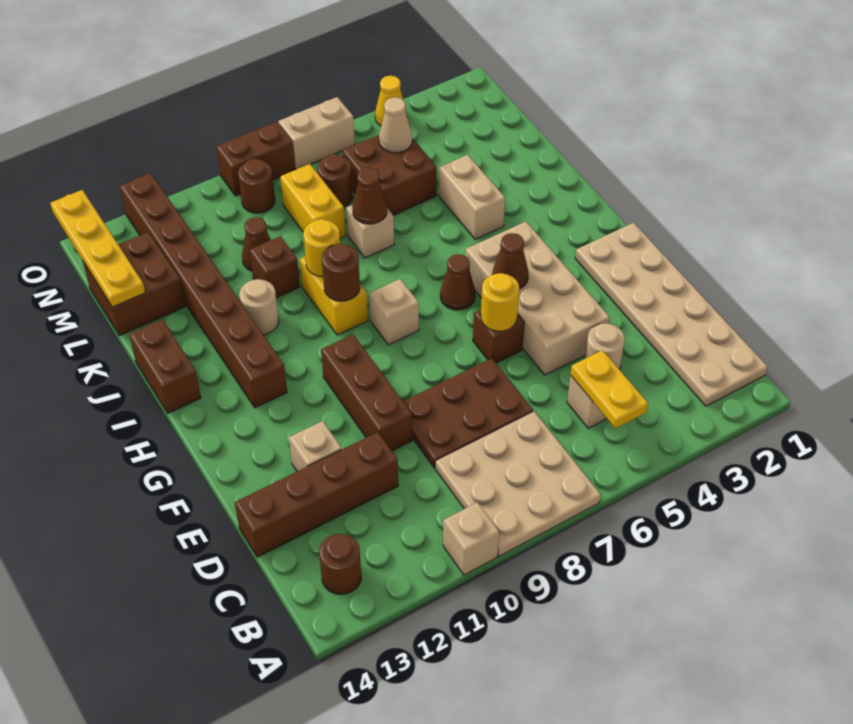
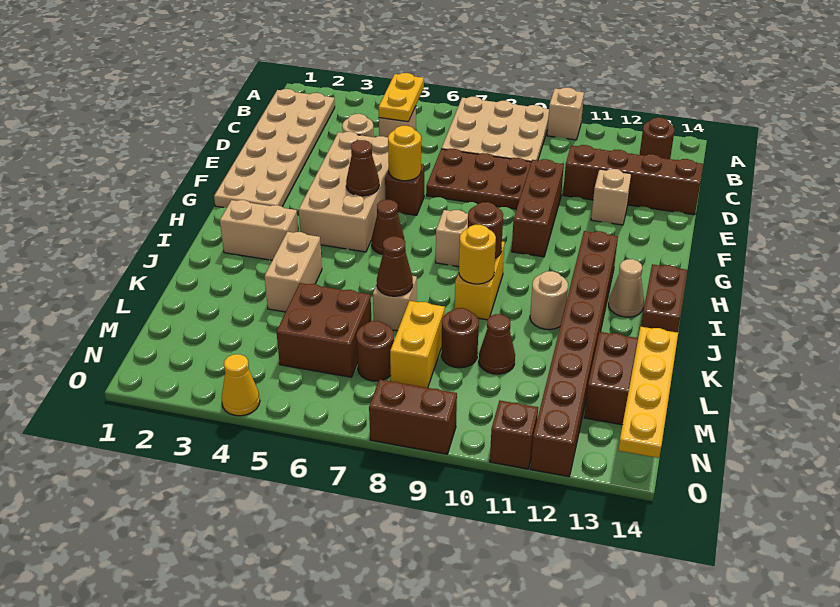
brown brick K10 level 1 -> brown brick O11 level 1
tan cone M5 level 2 -> tan cone I13 level 1
brown round brick N9 level 1 -> brown round brick L9 level 1
tan brick O6:O7 level 1 -> tan brick I2:I3 level 1

